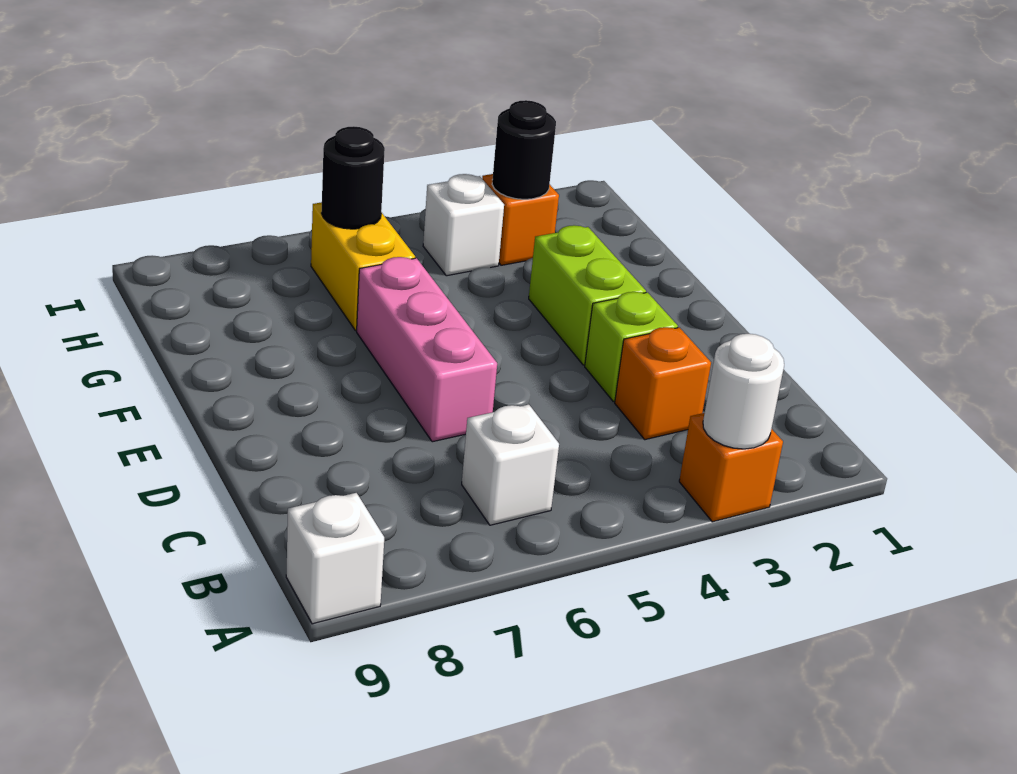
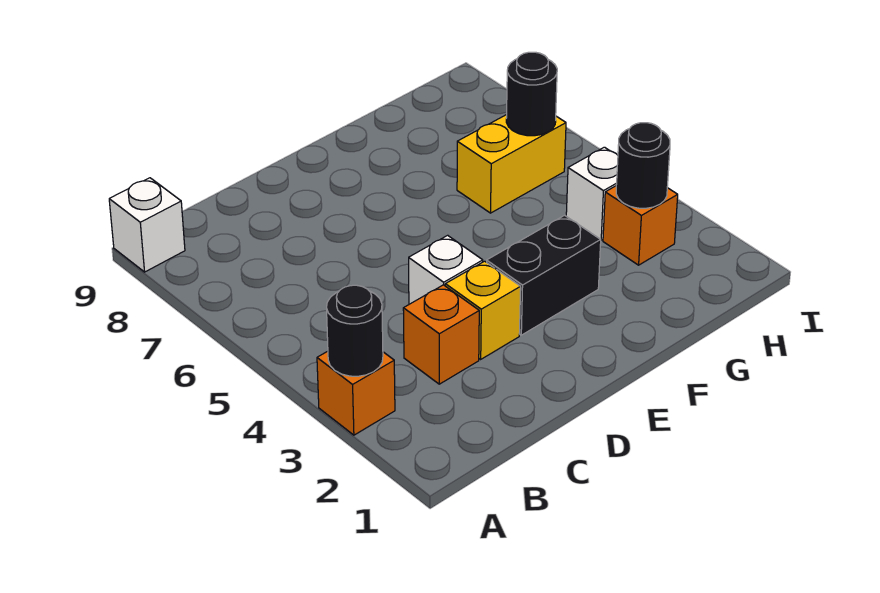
white round brick A3 level 2 -> black round brick A3 level 2
white brick B6 level 1 -> white brick D4 level 1
lime brick D3 level 1 -> yellow brick D3 level 1
pink brick D6:F6 level 1 -> none
lime brick E3:F3 level 1 -> black brick E3:F3 level 1

